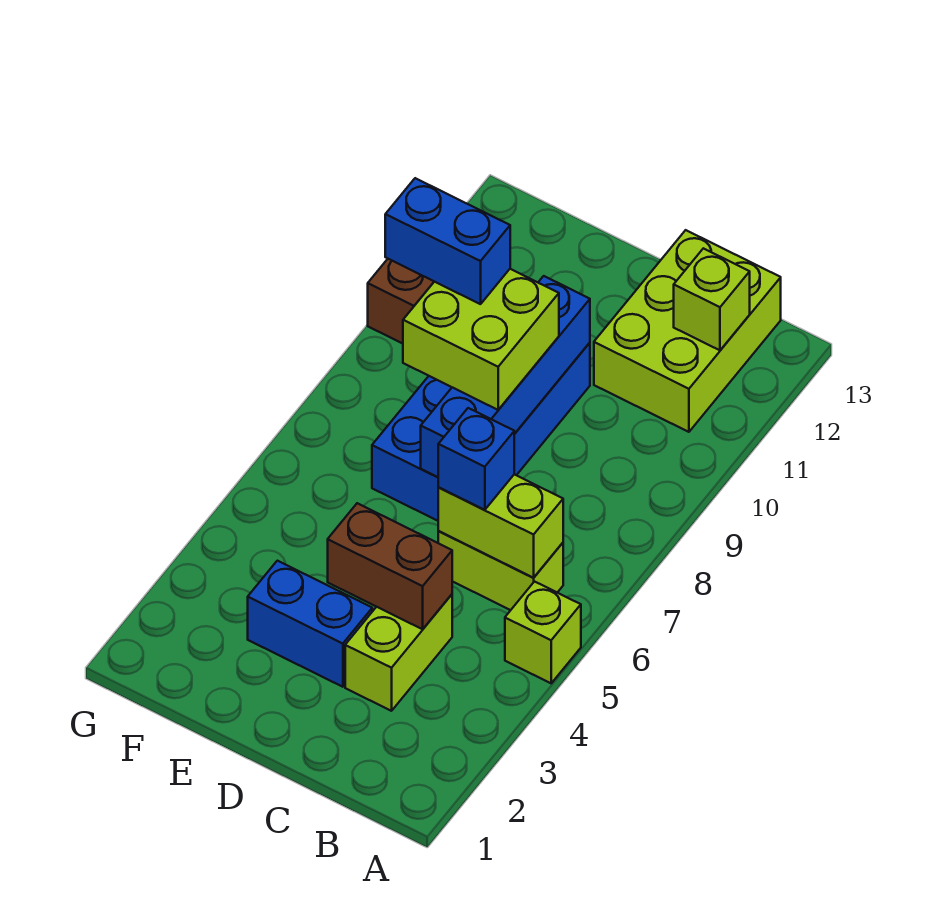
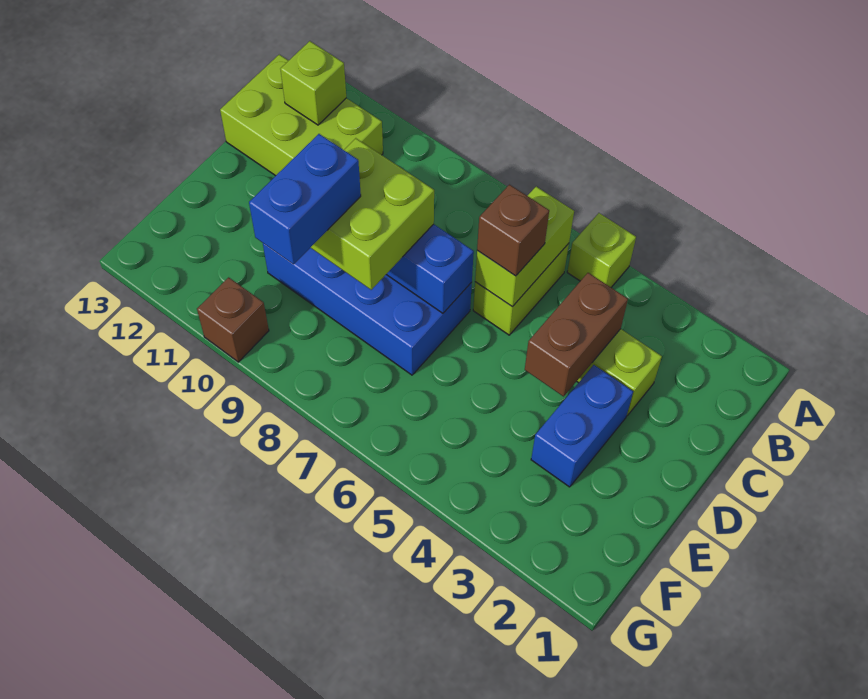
blue brick C6 level 3 -> brown brick C6 level 3

